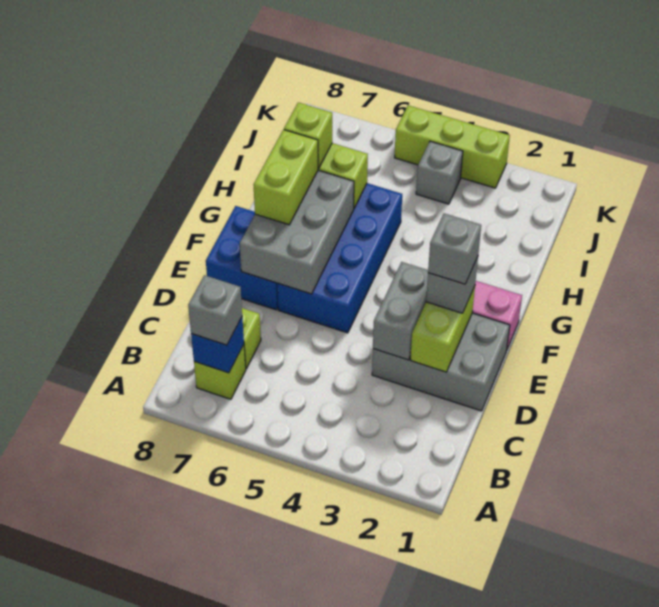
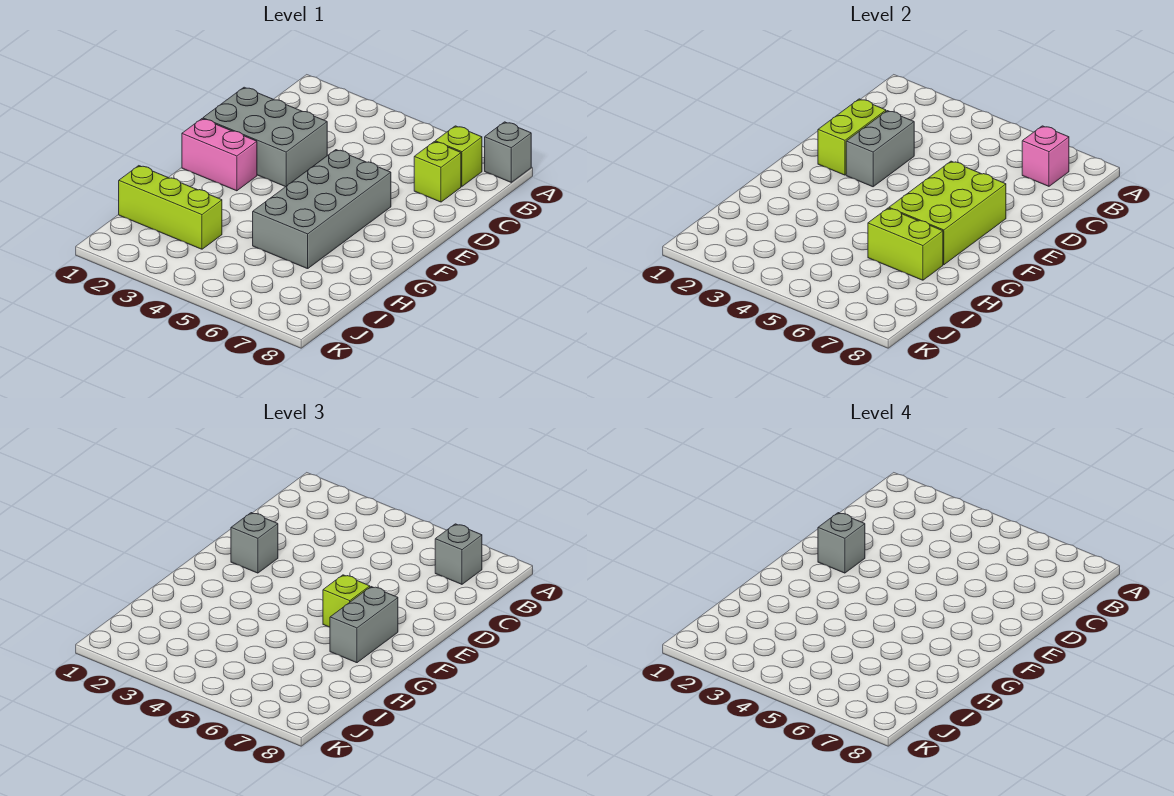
blue brick B7 level 2 -> pink brick B7 level 2
blue brick E5:H6 level 1 -> grey brick E5:H6 level 1
grey brick E6:G7 level 2 -> lime brick E6:G7 level 2
blue brick E7:F8 level 1 -> none
lime brick F7:G7 level 3 -> grey brick F7:G7 level 3
lime brick H7 level 3 -> lime brick F6 level 3
grey brick J4 level 1 -> grey brick A8 level 1
lime brick K3:K5 level 1 -> lime brick I1:I3 level 1

